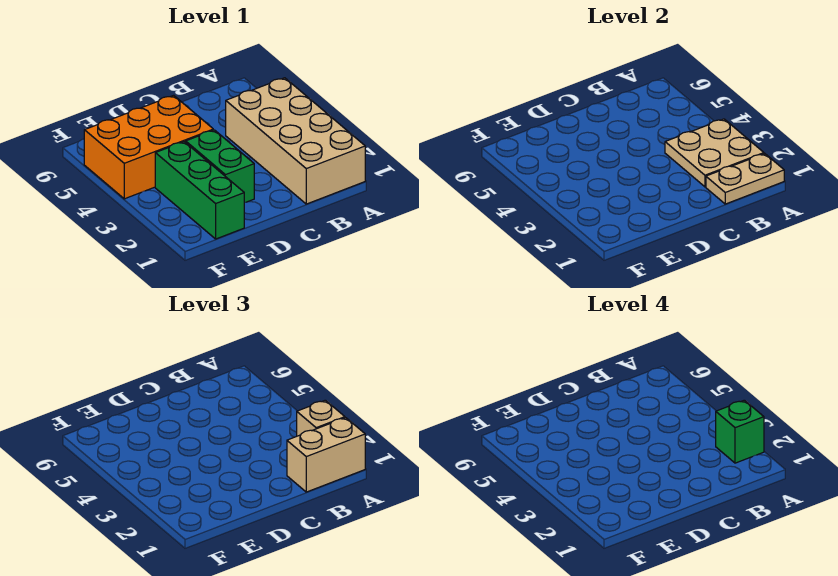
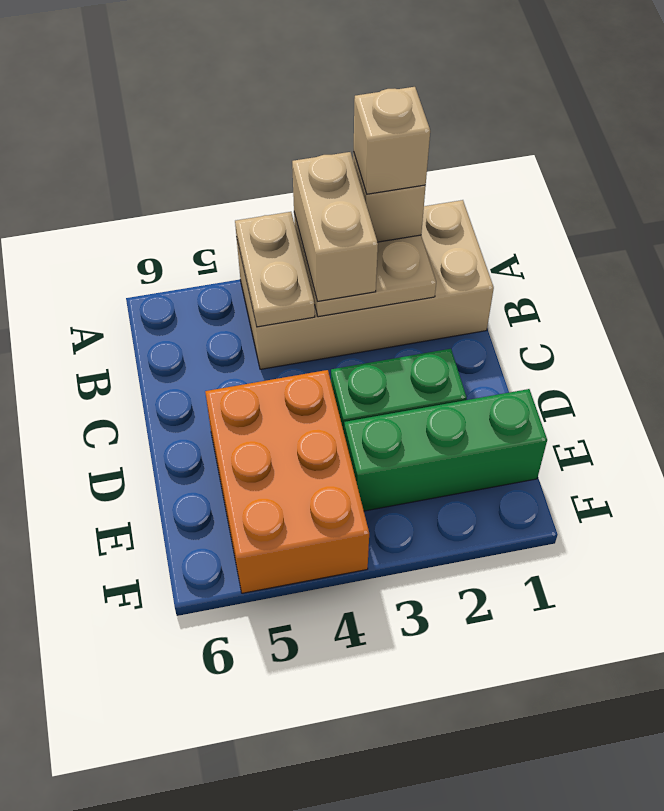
tan plate A1:B1 level 2 -> tan plate A4:B4 level 2
tan brick A1:B1 level 3 -> tan brick A3:B3 level 3
green brick A2 level 4 -> tan brick A2 level 4

